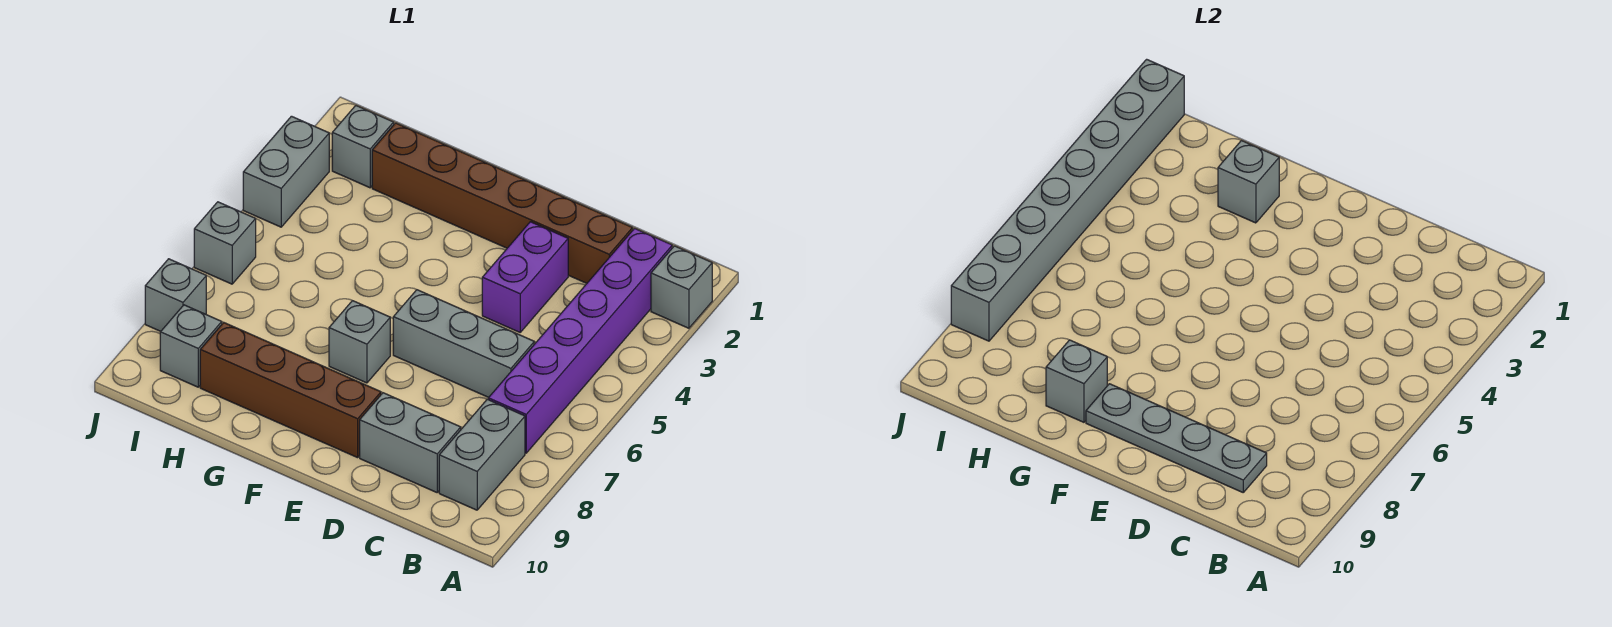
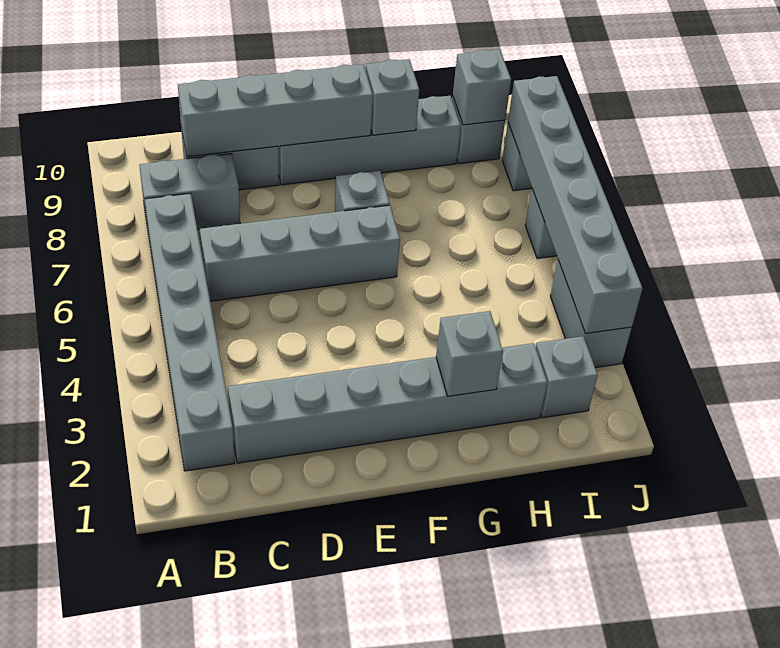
grey brick A2 level 1 -> grey brick I9 level 2
purple brick B2:B7 level 1 -> grey brick B2:B7 level 1
grey brick B8:B9 level 1 -> grey brick B8:C8 level 1
brown brick C2:H2 level 1 -> grey brick C2:H2 level 1
grey brick C6:E6 level 1 -> grey brick C6:F6 level 1
grey plate C9:F9 level 2 -> grey brick C9:F9 level 2
purple brick D3:D4 level 1 -> none
brown brick E9:H9 level 1 -> grey brick E9:H9 level 1
grey brick J1:J8 level 2 -> grey brick J3:J8 level 2

